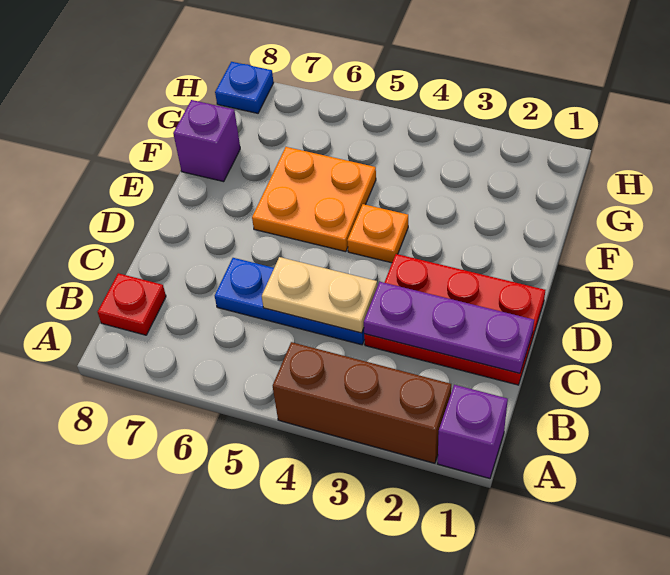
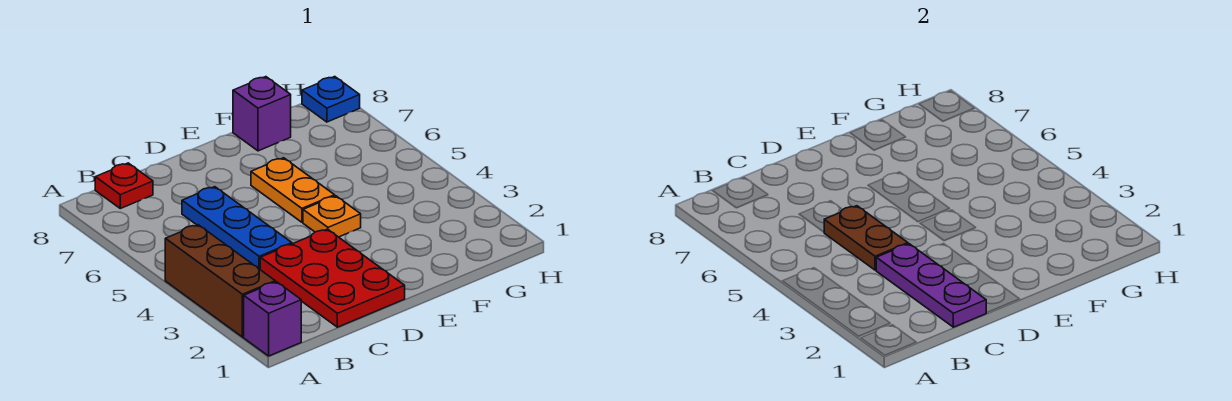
tan plate C4:C5 level 2 -> brown plate C4:C5 level 2
orange plate E5:F6 level 1 -> orange plate E5:E6 level 1

